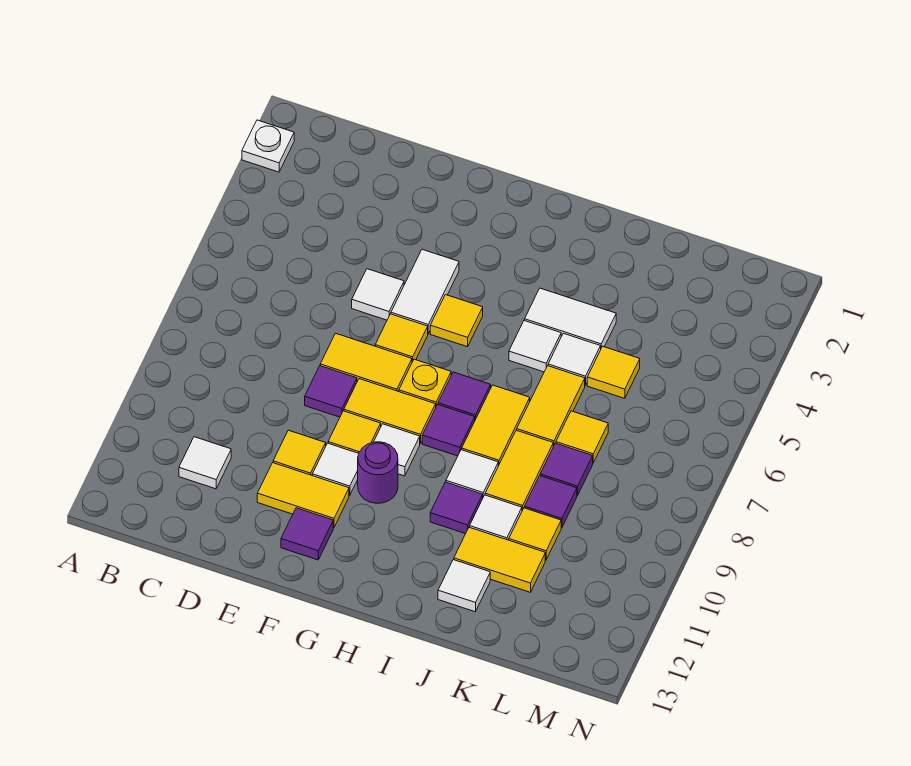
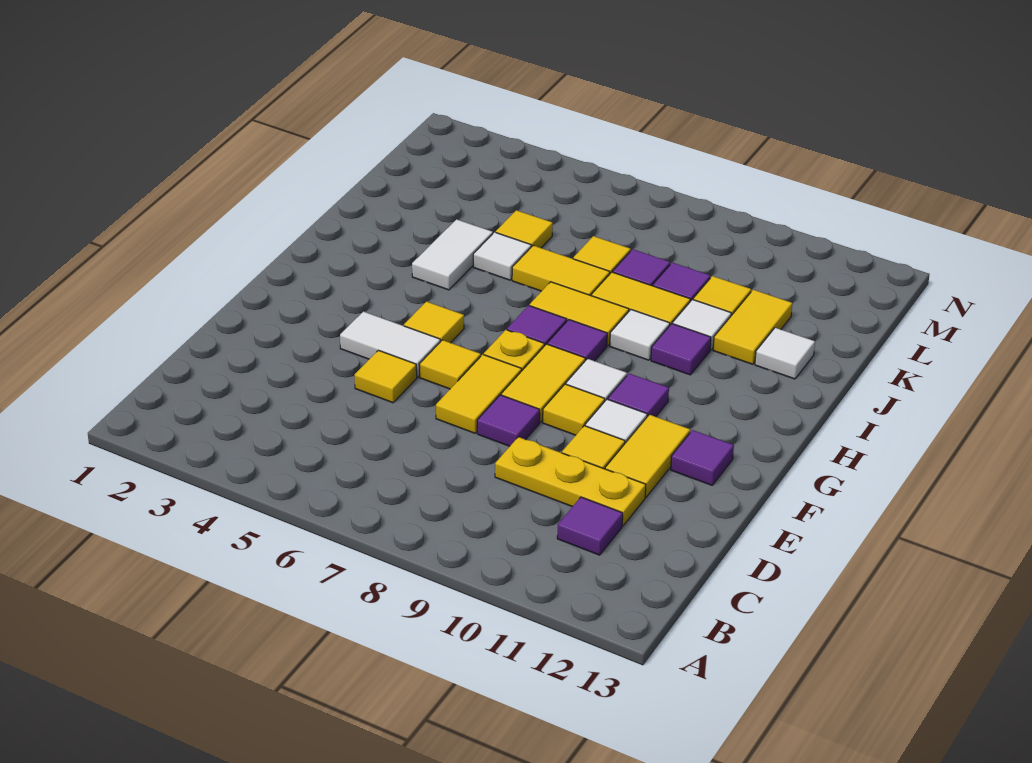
white plate A2 level 1 -> none
white tile C11 level 1 -> purple tile C11 level 1
none -> yellow plate D9:D11 level 1
white tile E5 level 1 -> yellow tile E5 level 1
purple round brick G10 level 1 -> purple tile G10 level 1
white tile I5 level 1 -> none

